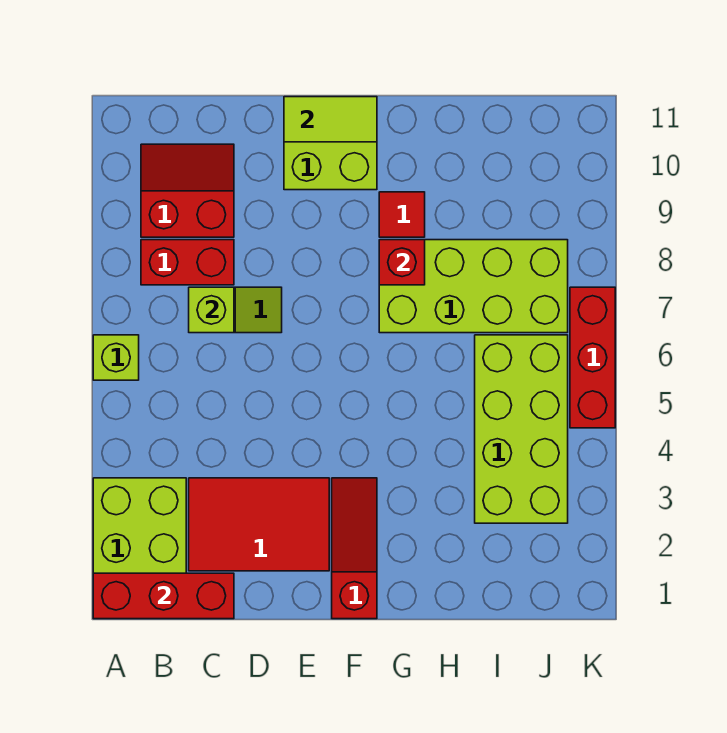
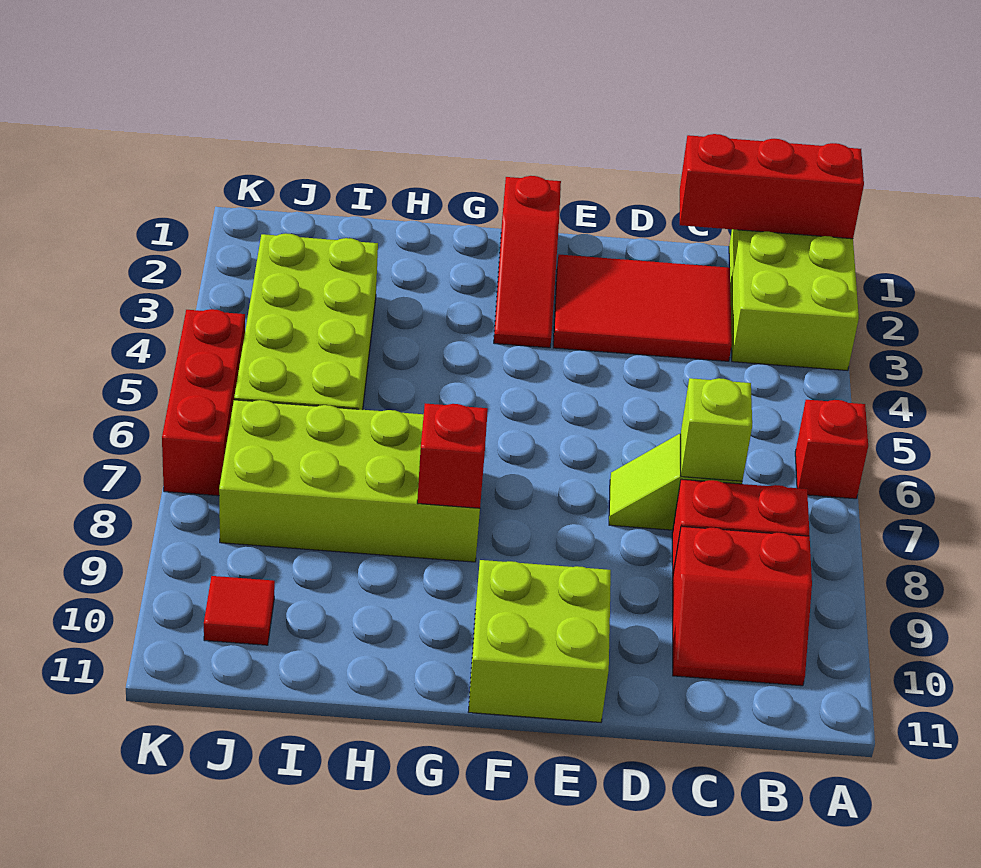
lime brick A6 level 1 -> red brick A6 level 1
lime tile E11:F11 level 2 -> none
red tile G9 level 1 -> red tile J10 level 1

